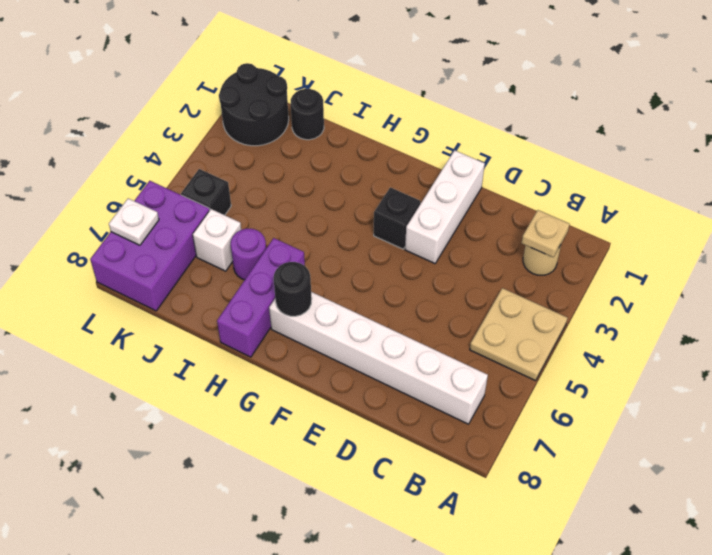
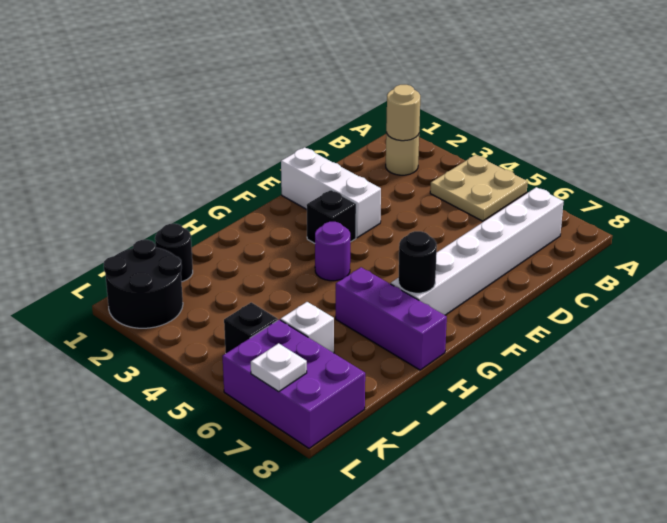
tan plate B2 level 2 -> tan round brick B2 level 2
purple round brick I6 level 1 -> purple round brick G4 level 1

